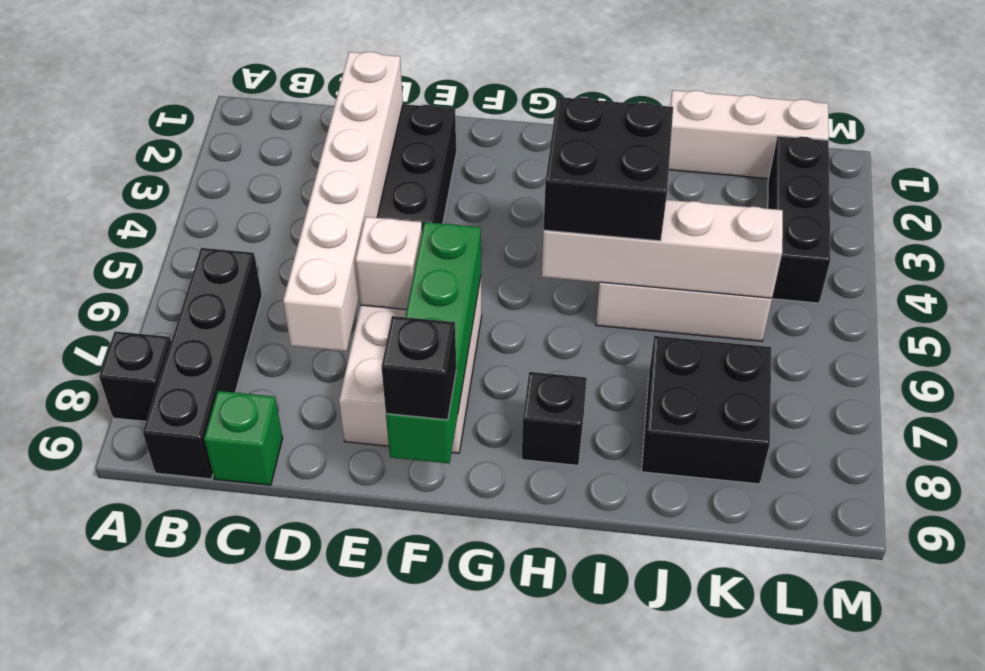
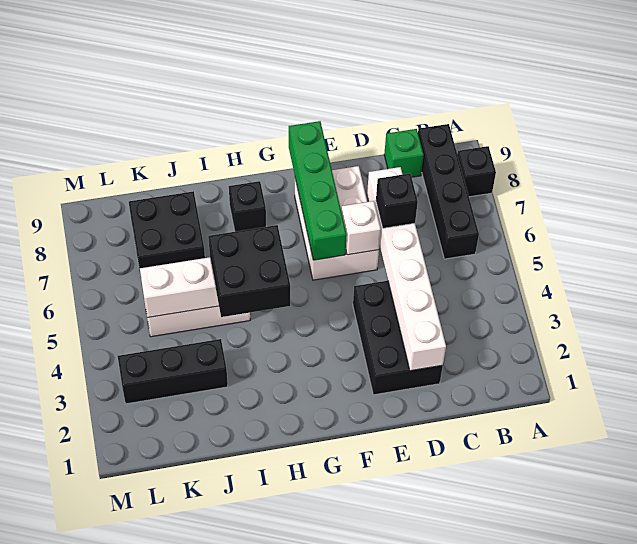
black brick F9 level 3 -> black brick D6 level 3
white brick J1:L1 level 1 -> none
black brick L2:L4 level 1 -> black brick J3:L3 level 1

